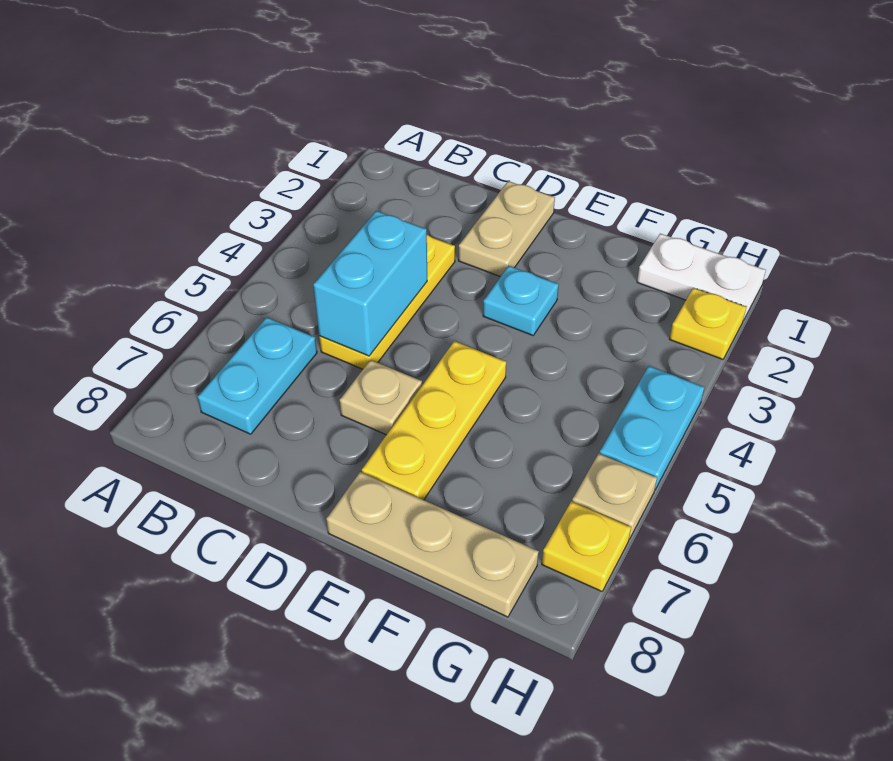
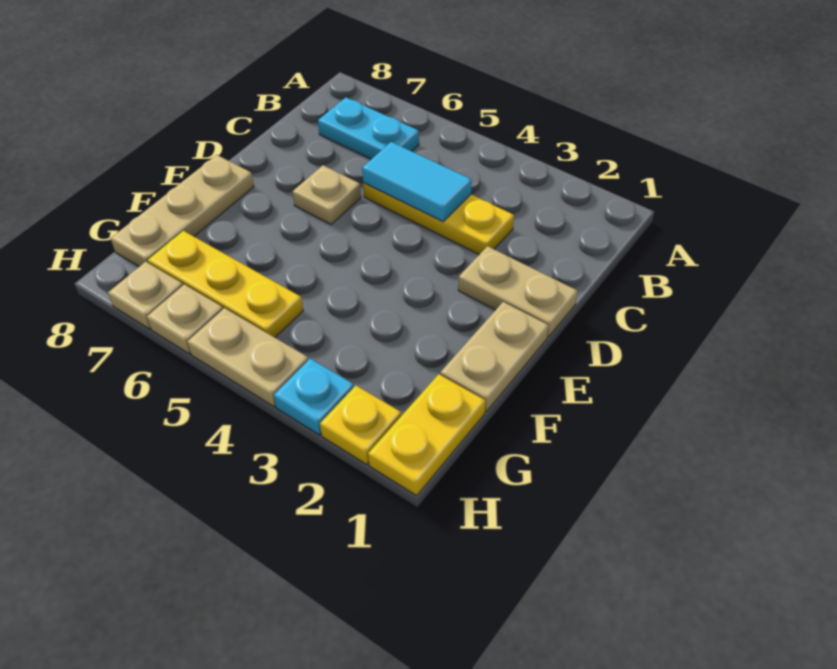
cyan brick C4:C5 level 2 -> cyan tile C4:C5 level 2
none -> tan plate E1:F1 level 1
cyan plate E3 level 1 -> cyan plate H3 level 1
yellow plate E5:E7 level 1 -> yellow plate G5:G7 level 1
white plate G1:H1 level 1 -> yellow plate G1:H1 level 1
cyan plate H4:H5 level 1 -> tan plate H4:H5 level 1
yellow plate H7 level 1 -> tan plate H7 level 1

